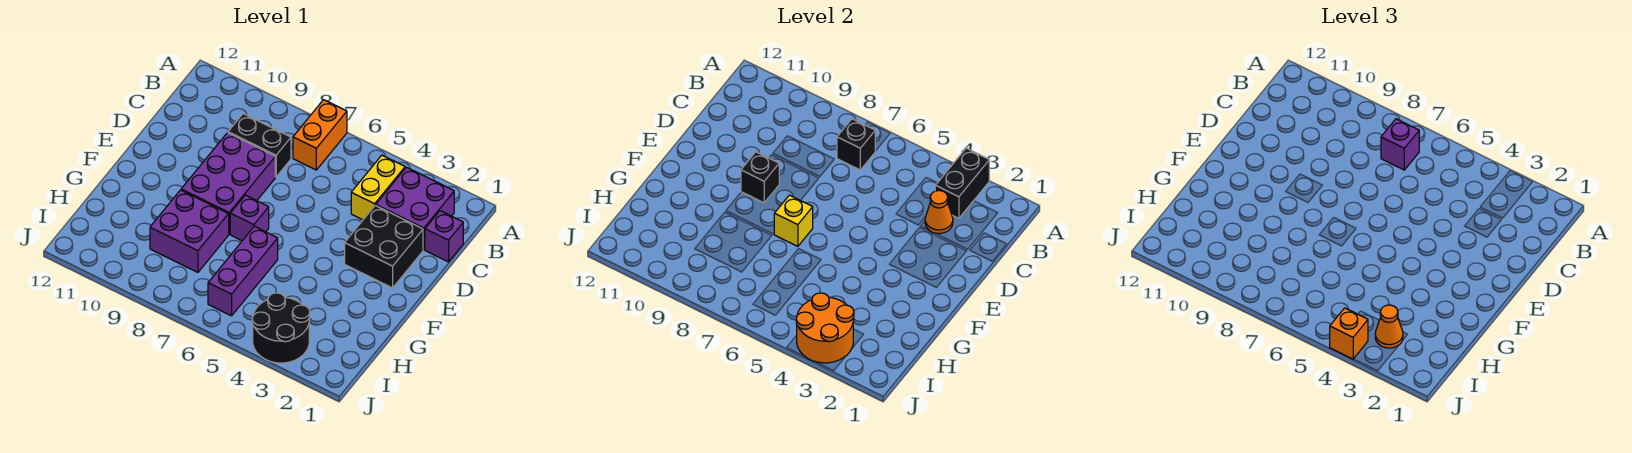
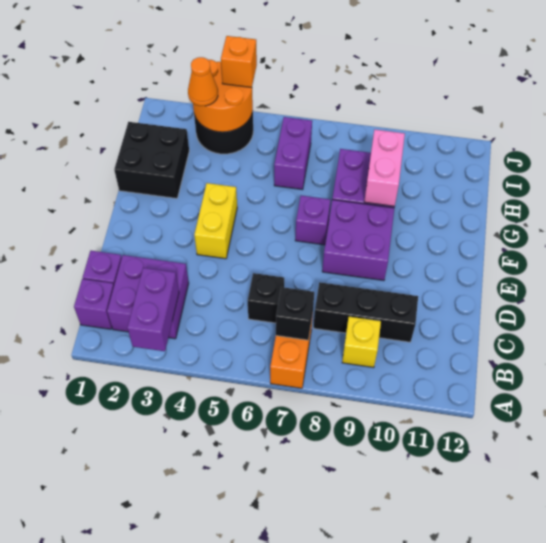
black brick A3:B3 level 2 -> purple brick A3:B3 level 2
yellow brick B4:C4 level 1 -> yellow brick E4:F4 level 1
purple brick B7 level 3 -> purple brick B1 level 1
orange cone C3 level 2 -> none
black brick C8:C9 level 1 -> black brick C8:C10 level 1
black brick D2:E3 level 1 -> black brick G1:H2 level 1
purple brick D8:F9 level 1 -> purple brick E8:F9 level 1
black brick E9 level 2 -> black brick C6 level 1
yellow brick F7 level 2 -> yellow brick B9 level 1
purple brick G6:I6 level 1 -> purple brick H6:I6 level 1
none -> pink brick G9:H9 level 2

